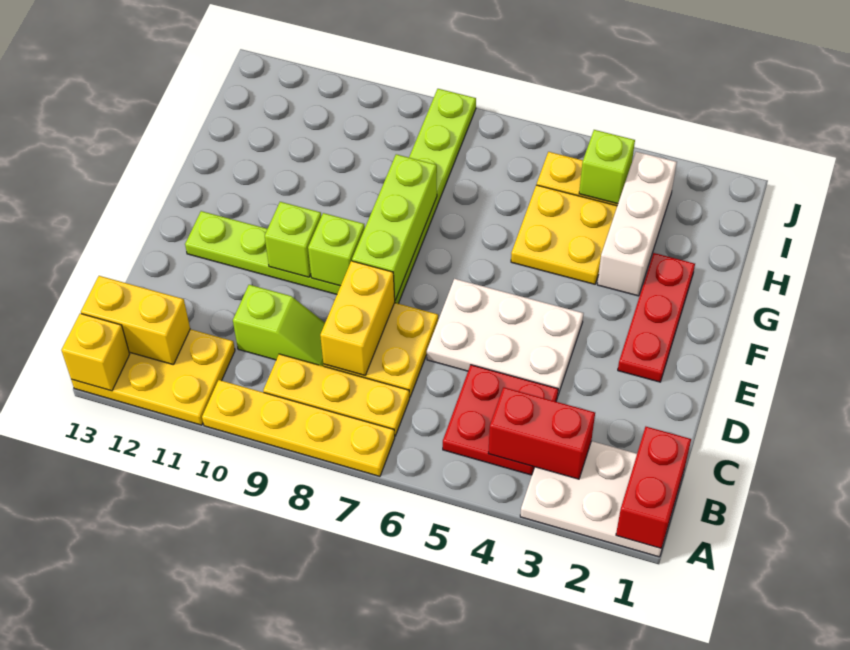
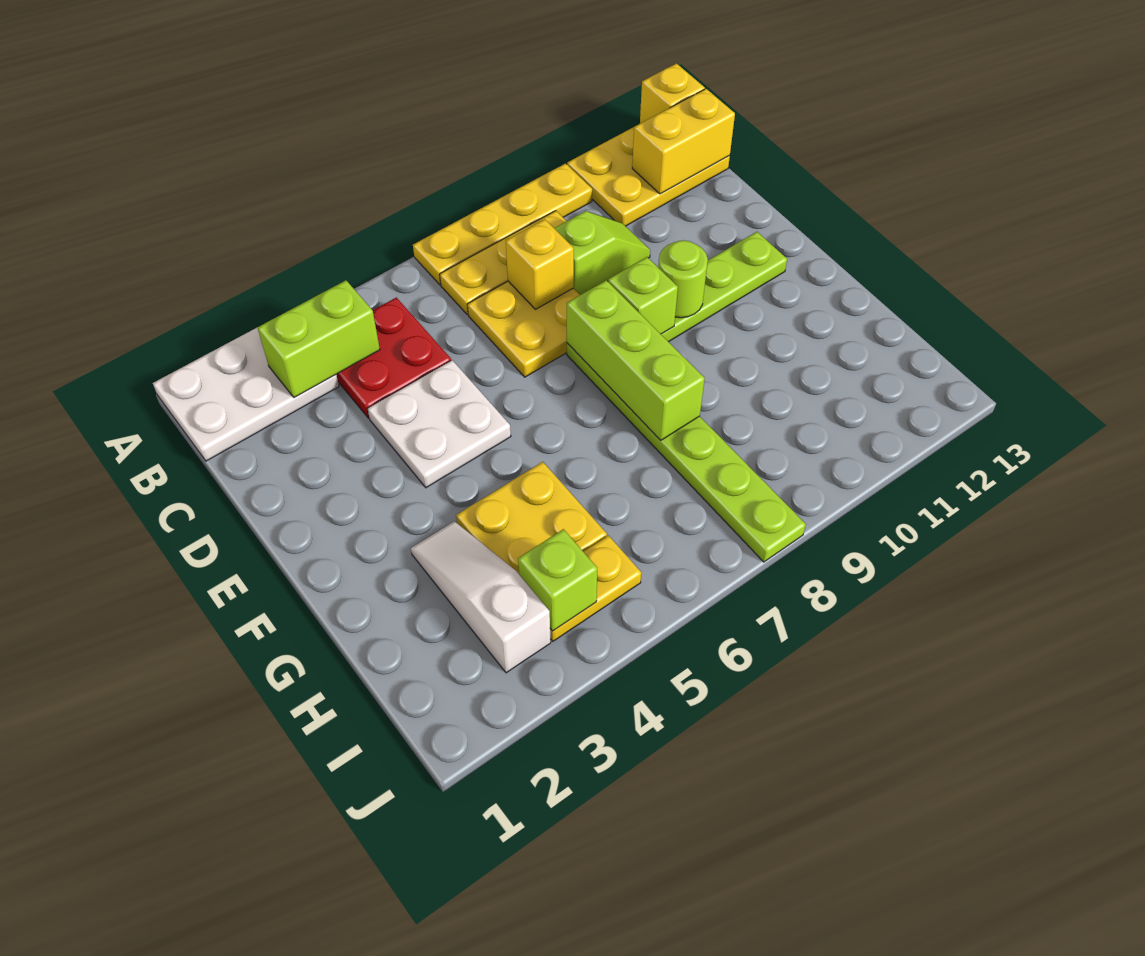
red brick A1:B1 level 2 -> none
red brick B3:B4 level 2 -> lime brick B3:B4 level 2
yellow brick C8:D8 level 2 -> yellow brick C8 level 2
lime slope C9:C10 level 1 top 10 -> lime slope C9:C10 level 1 top 9
white plate D4:E6 level 1 -> white plate D4:E5 level 1
red plate E2:G2 level 1 -> none
lime brick E10 level 2 -> lime round brick E10 level 2
white brick G3:I3 level 1 -> white slope G3:I3 level 1 top I

